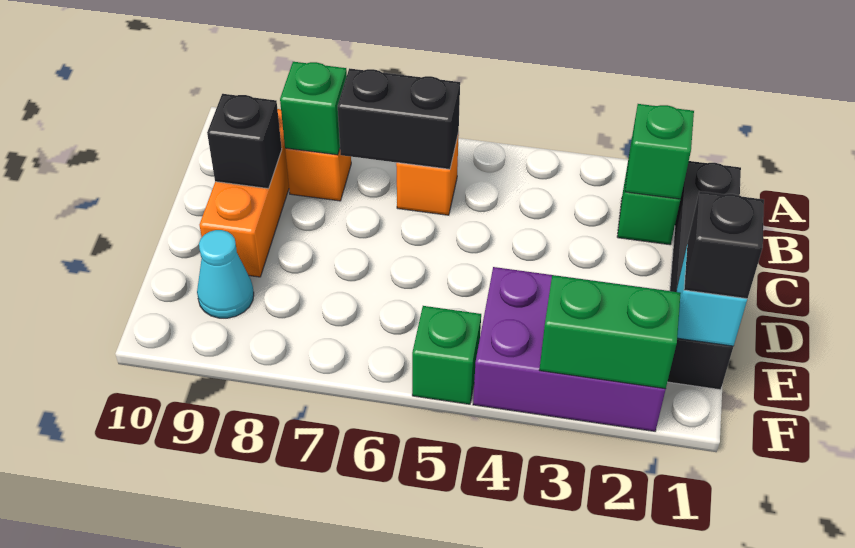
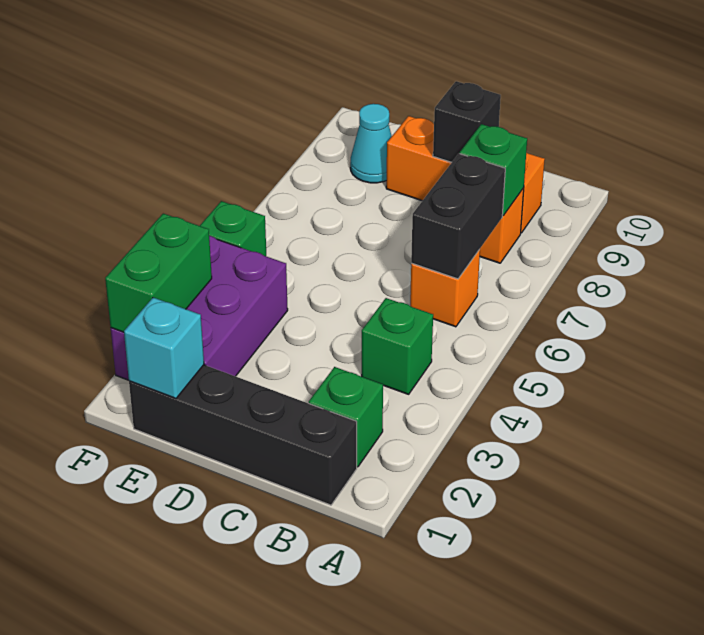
green brick B2 level 2 -> green brick B4 level 1
black brick E1 level 3 -> none

